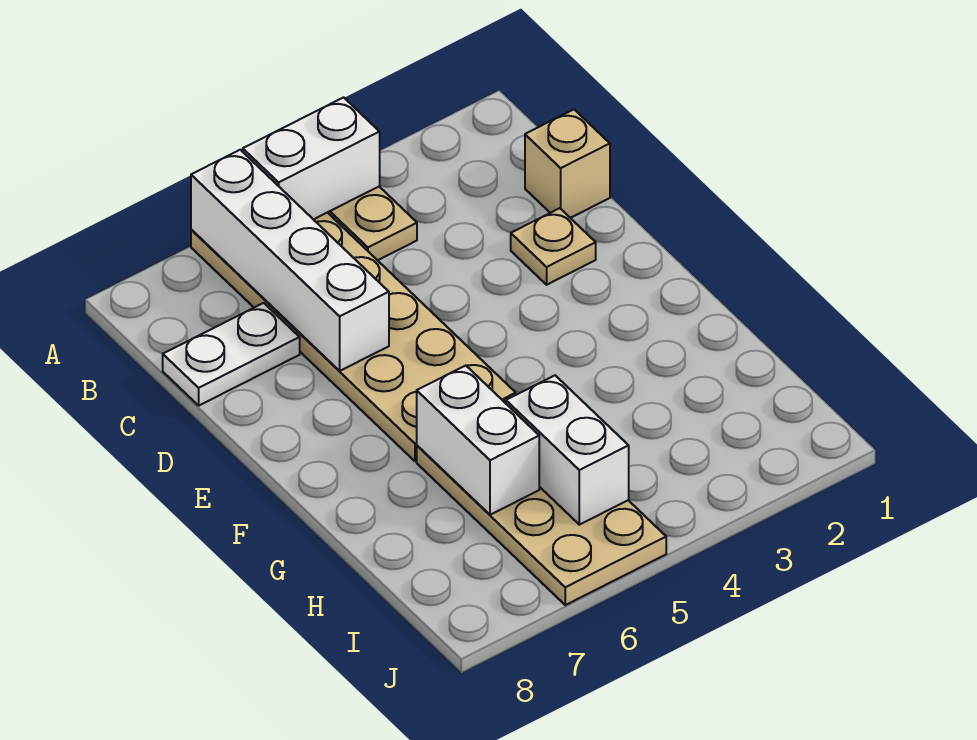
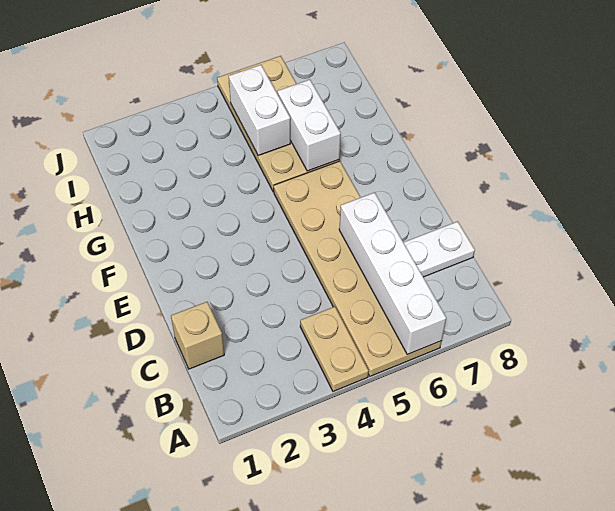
white brick A4:A5 level 2 -> none
tan plate D2 level 1 -> none

